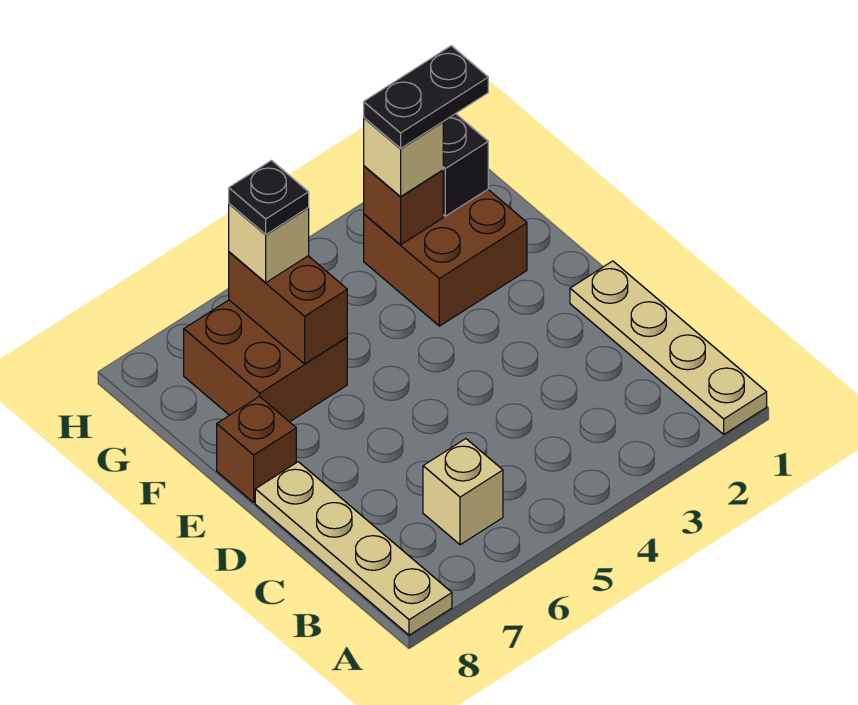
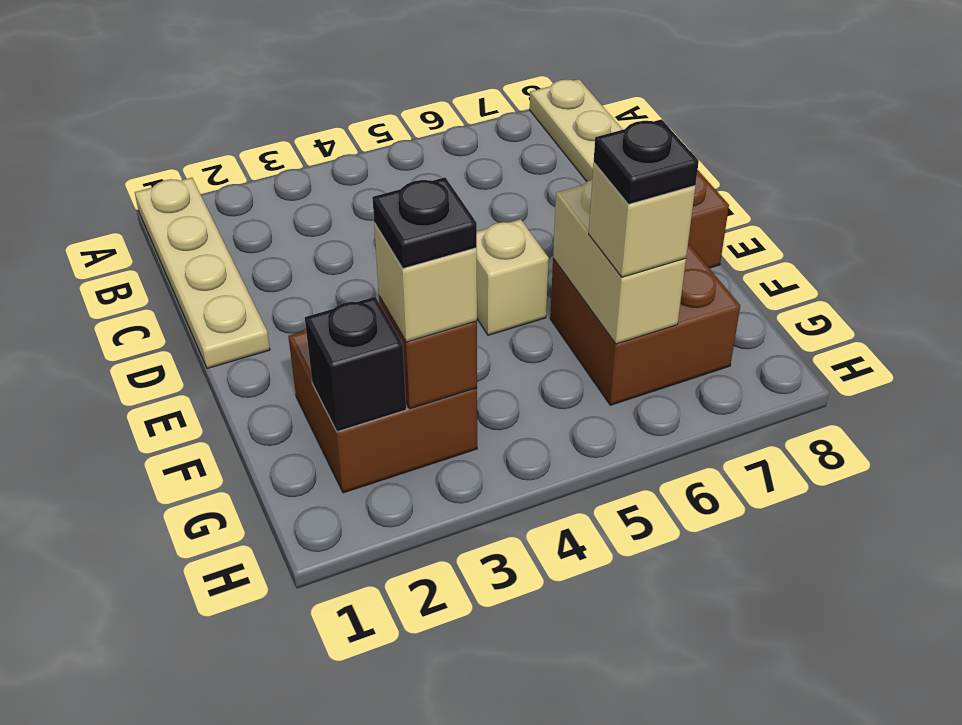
tan brick B6 level 1 -> tan brick E5 level 1
brown brick F6:G6 level 2 -> tan brick F6:G6 level 2
black plate G2:G3 level 4 -> black plate G3 level 4

